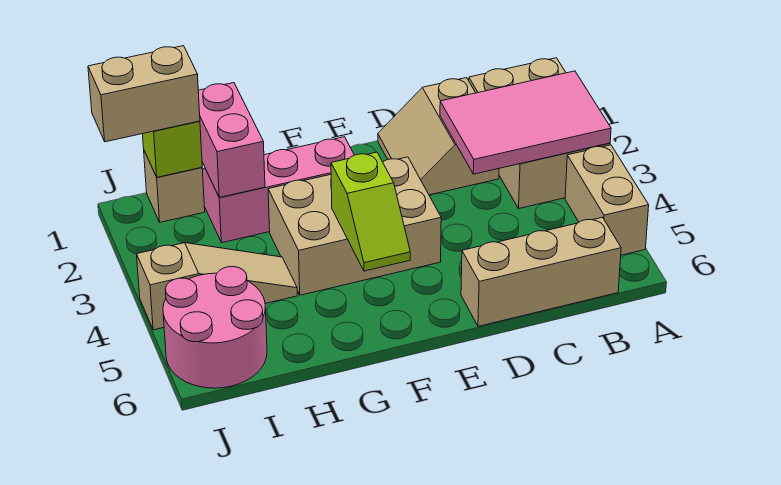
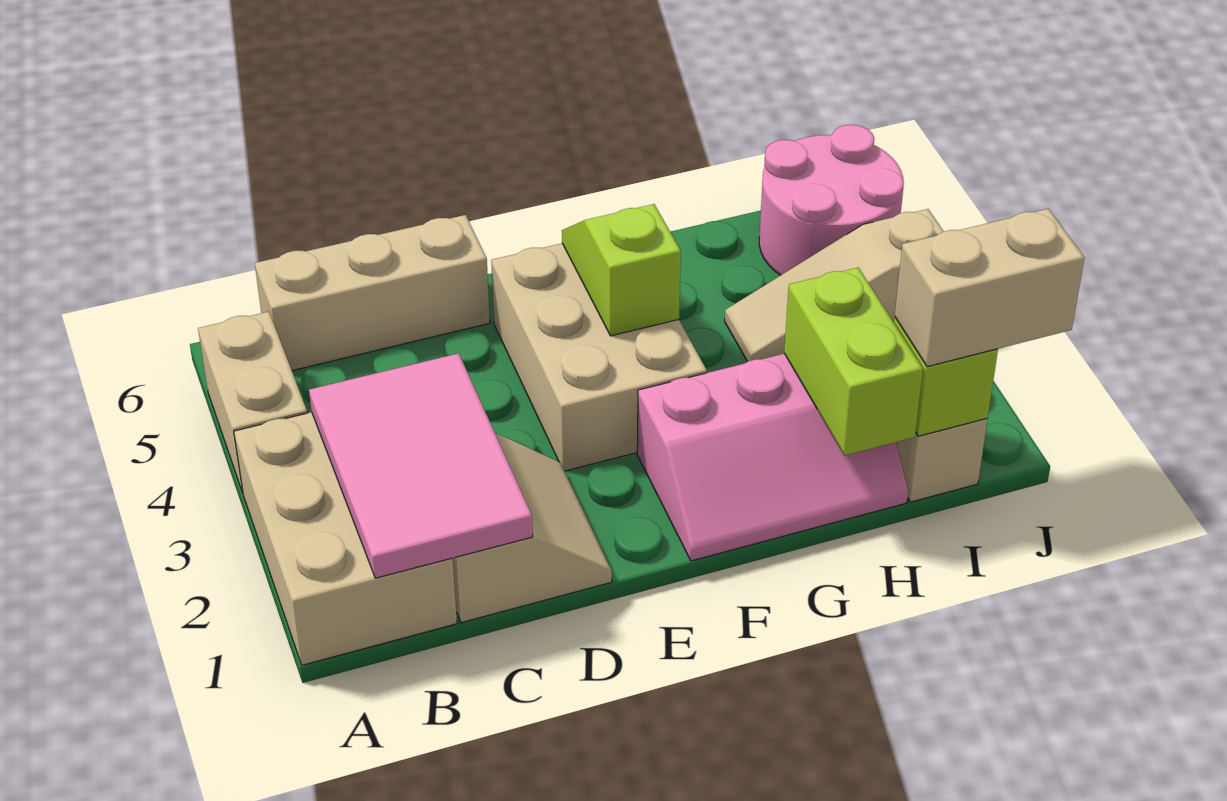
pink tile A2:C3 level 2 -> pink tile B1:C3 level 2
tan brick E3:G4 level 1 -> tan brick E3:F5 level 1
pink brick H1:H2 level 2 -> lime brick H1:H2 level 2

